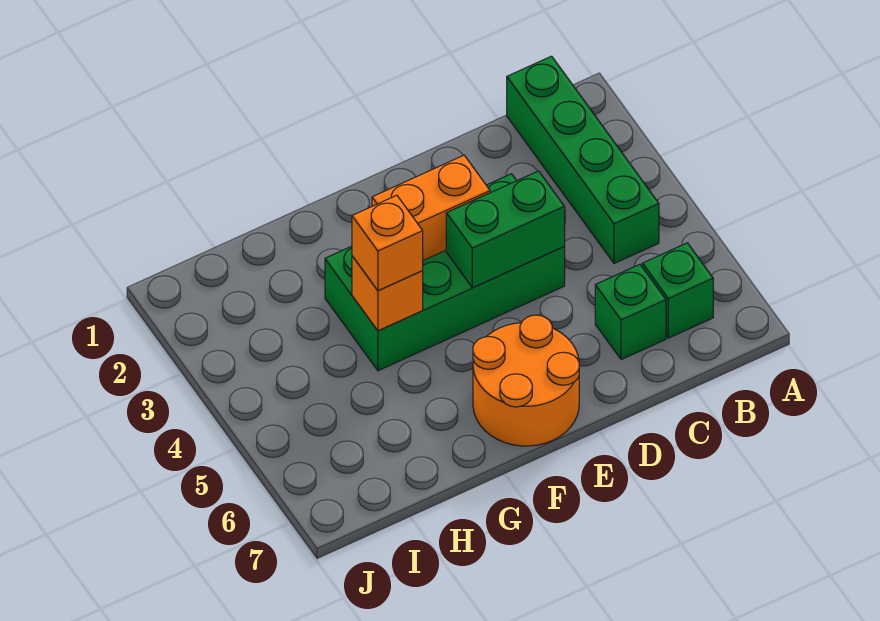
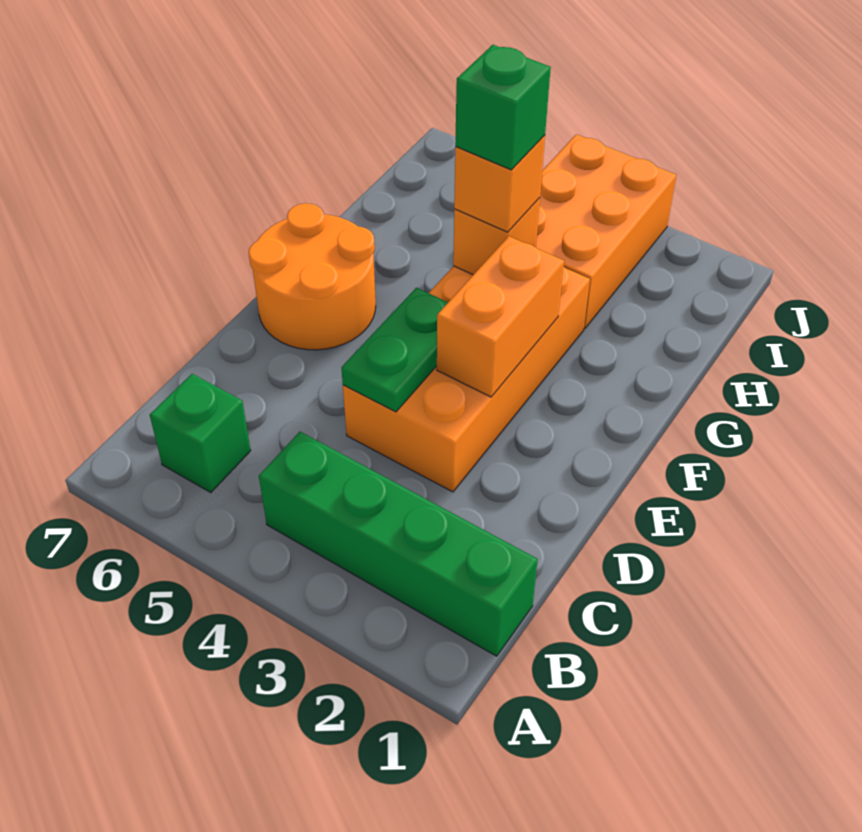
green brick C6 level 1 -> green brick G4 level 4
green brick D3:G4 level 1 -> orange brick D3:G4 level 1
green brick D4:E4 level 2 -> green plate D4:E4 level 2
none -> orange brick H3:J4 level 1

